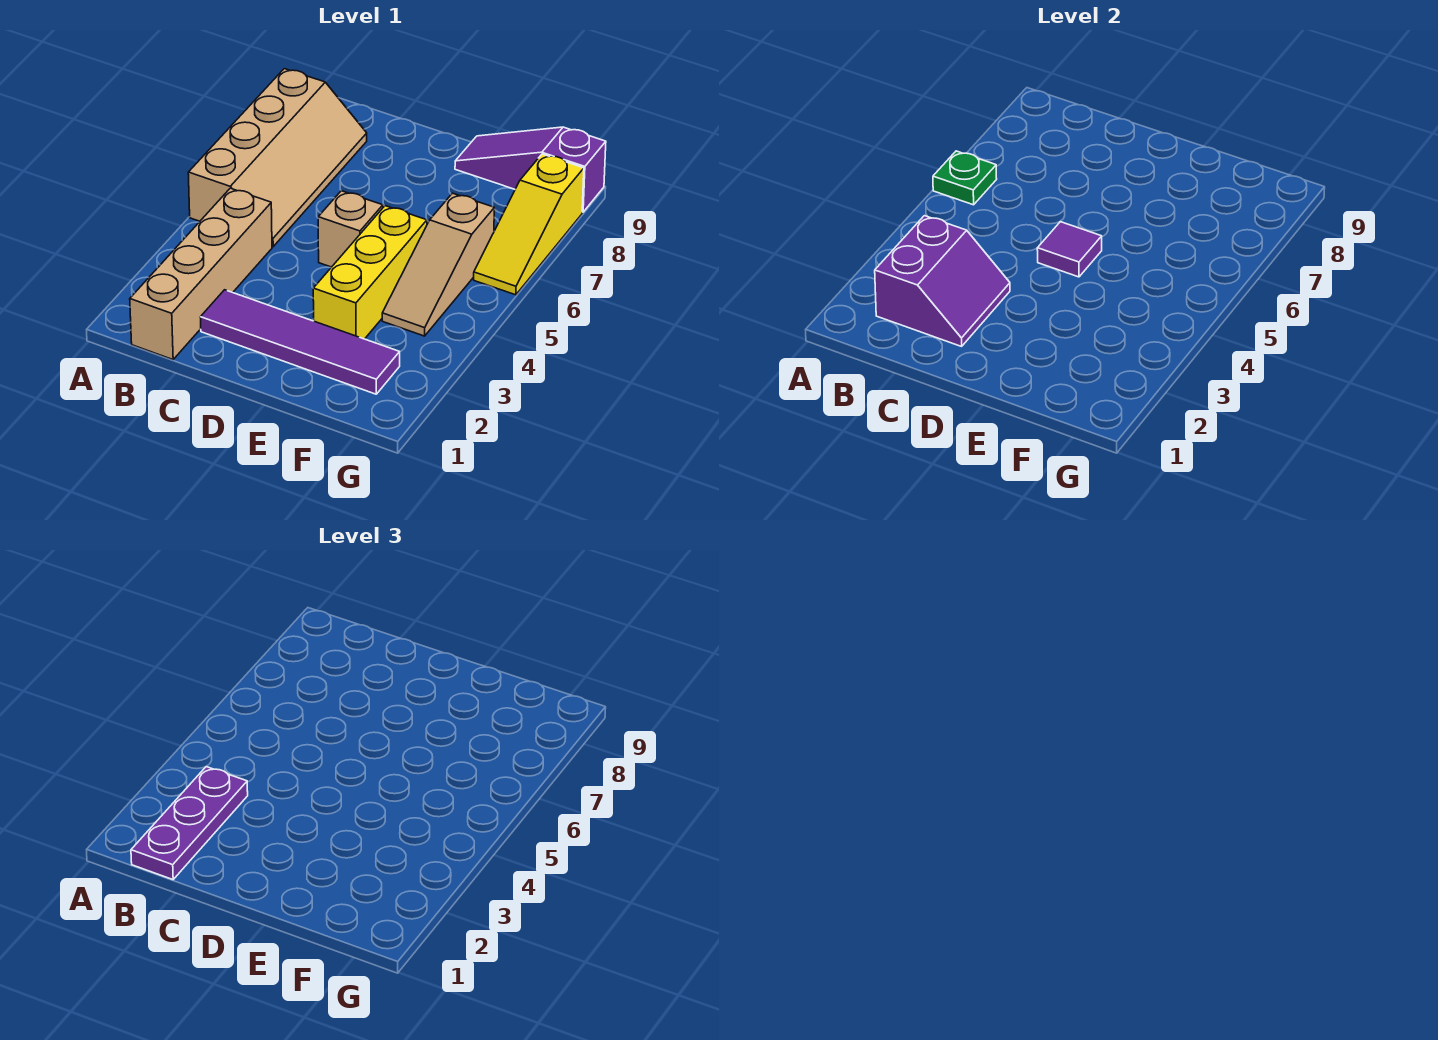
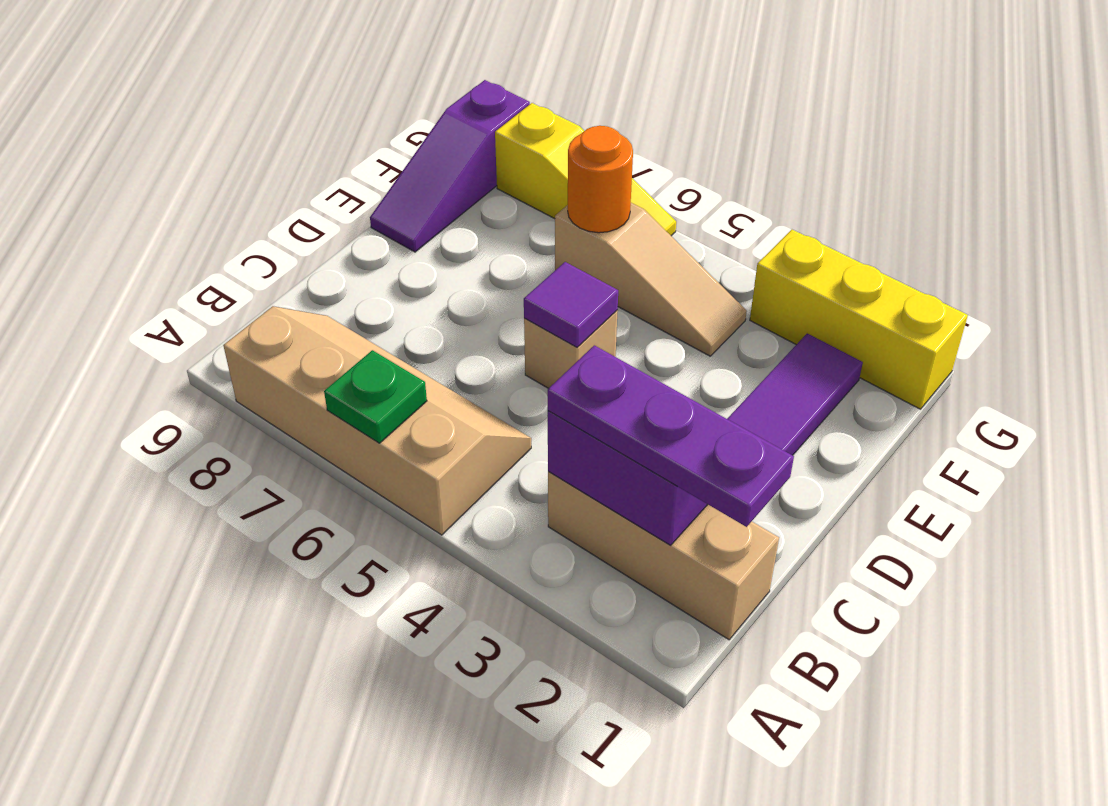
tan brick B1:B4 level 1 -> tan brick B1:B3 level 1
yellow brick E3:E5 level 1 -> yellow brick G1:G3 level 1
none -> orange round brick F6 level 2

